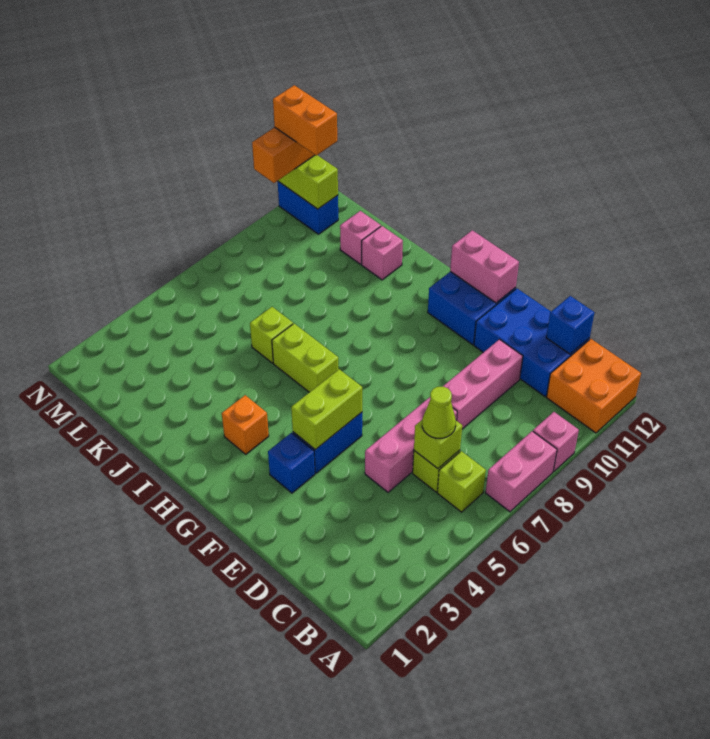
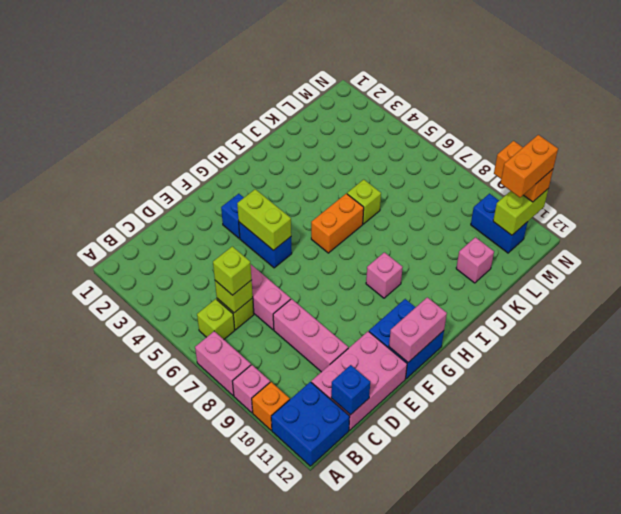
orange brick A11:B12 level 1 -> blue brick A11:B12 level 1
lime cone C6 level 3 -> lime brick C6 level 3
blue brick C11:E12 level 1 -> pink brick C11:E12 level 1
orange brick H3 level 1 -> orange brick A10 level 1
lime brick H6:I6 level 1 -> orange brick H6:I6 level 1
pink brick J11 level 1 -> pink brick H9 level 1
blue brick M11:N11 level 1 -> blue brick M10:M11 level 1

